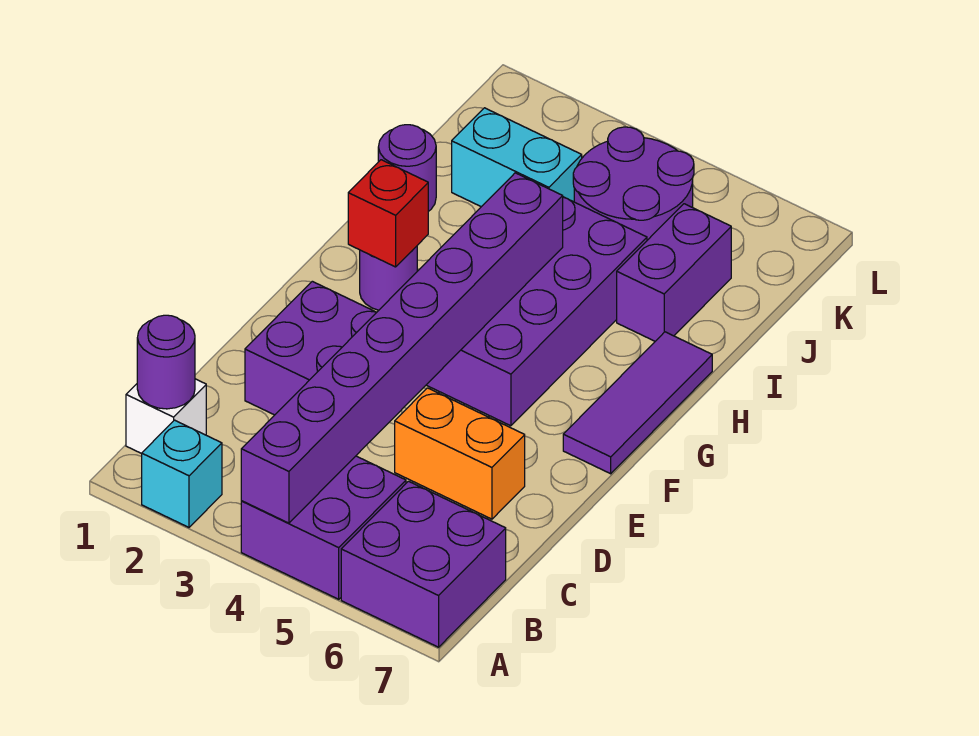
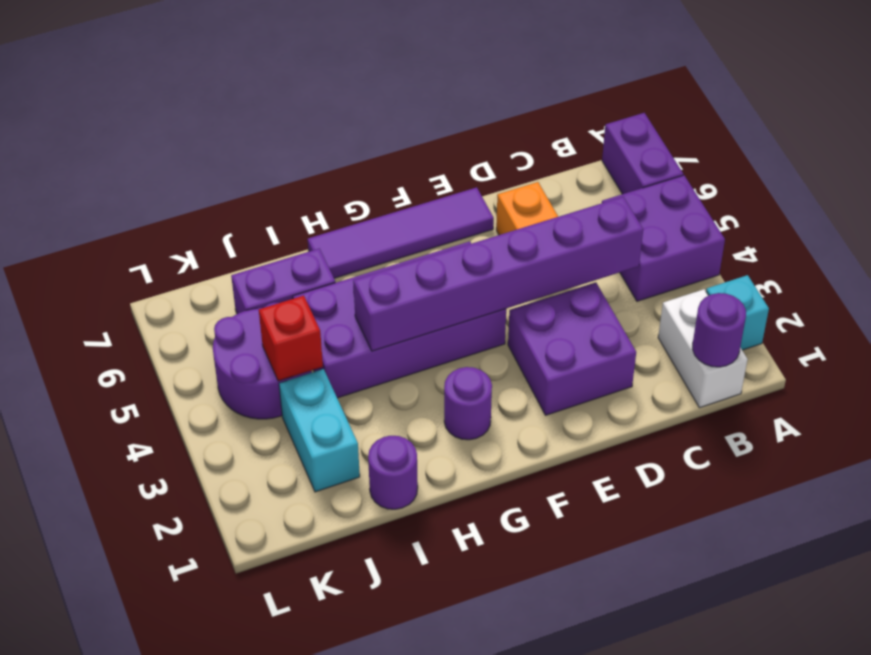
purple brick A4:H4 level 2 -> purple brick C4:H4 level 2
purple brick A6:B7 level 1 -> purple brick A6:A7 level 1
white brick B1 level 1 -> white brick B1:B2 level 1
purple tile F7:H7 level 1 -> purple tile E7:H7 level 1
red brick G2 level 2 -> red brick J4 level 2

